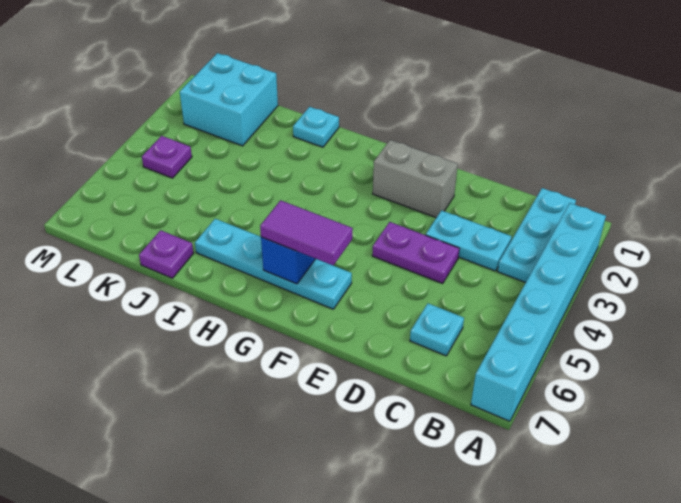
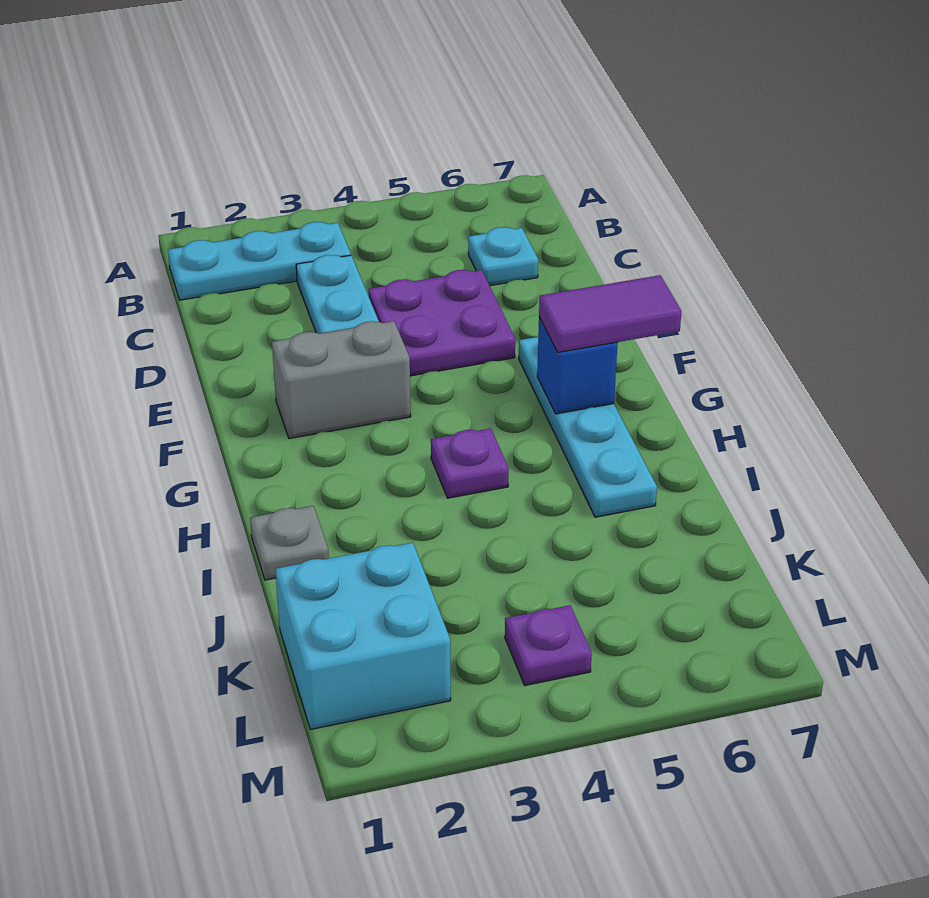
cyan brick A2:A7 level 1 -> none
purple plate D4:E4 level 1 -> purple plate D4:E5 level 1
grey brick E2:F2 level 1 -> grey brick F2:F3 level 1
purple tile F6:G6 level 3 -> purple tile G6:G7 level 3
cyan plate I1 level 1 -> grey plate I1 level 1
purple plate J7 level 1 -> purple plate H4 level 1

